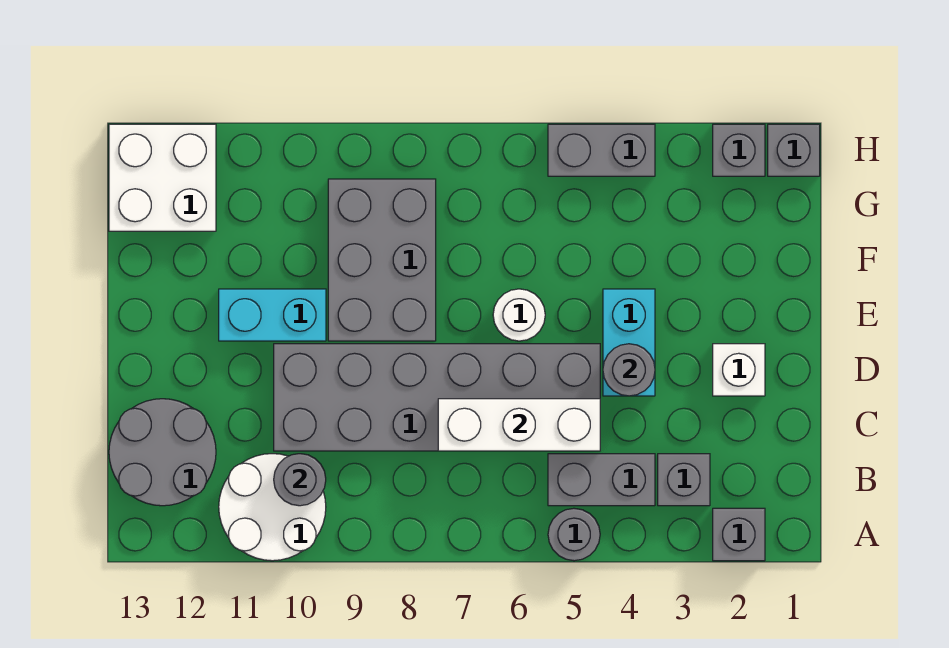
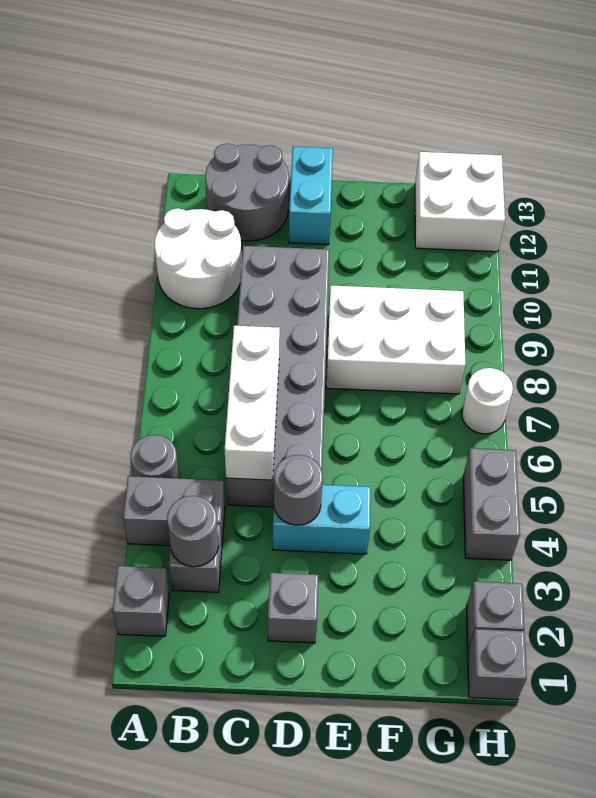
grey brick B4:B5 level 1 -> grey brick A4:B4 level 1
grey round brick B10 level 2 -> grey round brick B3 level 2
white brick D2 level 1 -> grey brick D2 level 1
white round brick E6 level 1 -> white round brick H7 level 1
grey brick E8:G9 level 1 -> white brick E8:G9 level 1
cyan brick E10:E11 level 1 -> cyan brick D12:D13 level 1

